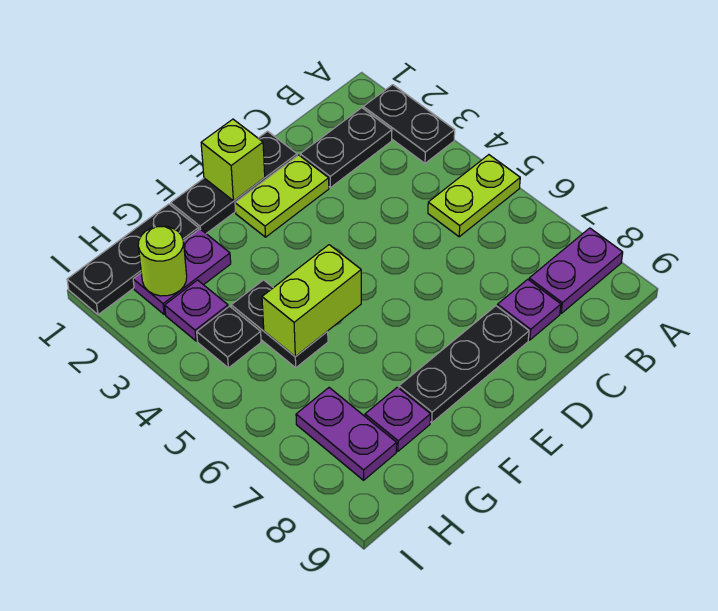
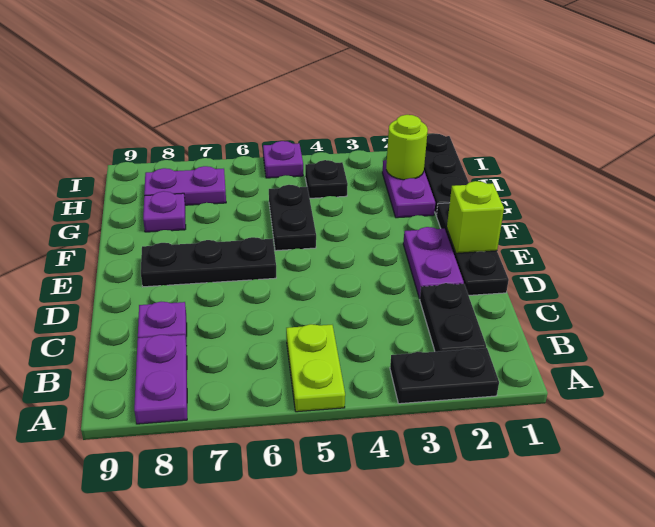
lime plate D2:E2 level 1 -> purple plate D2:E2 level 1
black plate D8:F8 level 1 -> black plate E6:E8 level 1
lime brick F5:G5 level 2 -> none
black plate G4:G5 level 1 -> black plate F5:G5 level 1
purple plate H3 level 1 -> purple plate I5 level 1

